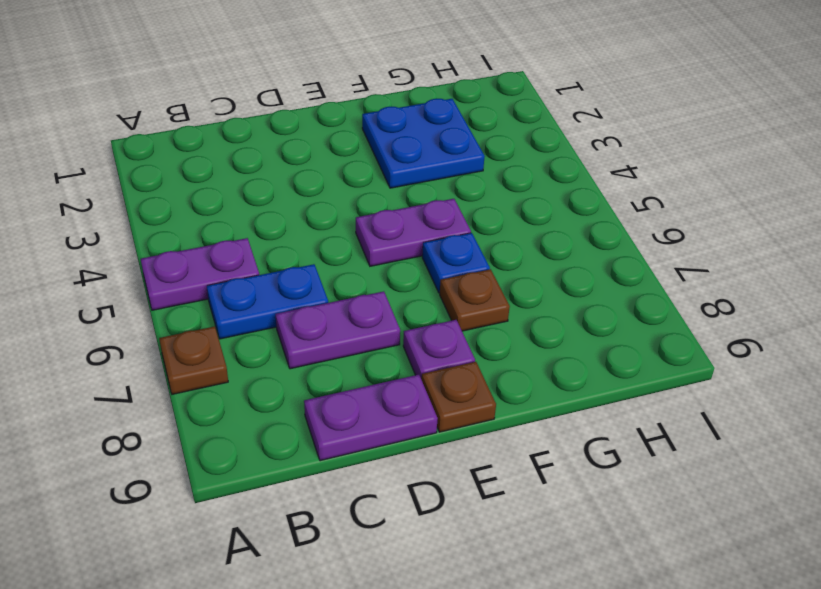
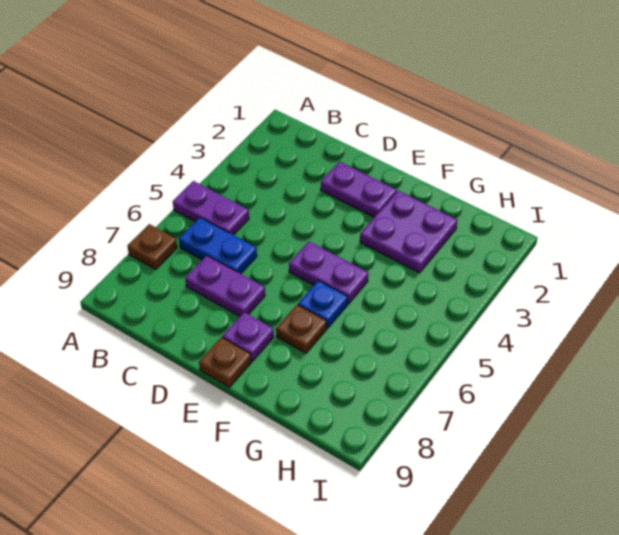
purple plate C9:D9 level 1 -> purple plate D2:E2 level 1
blue plate F2:G3 level 1 -> purple plate F2:G3 level 1

